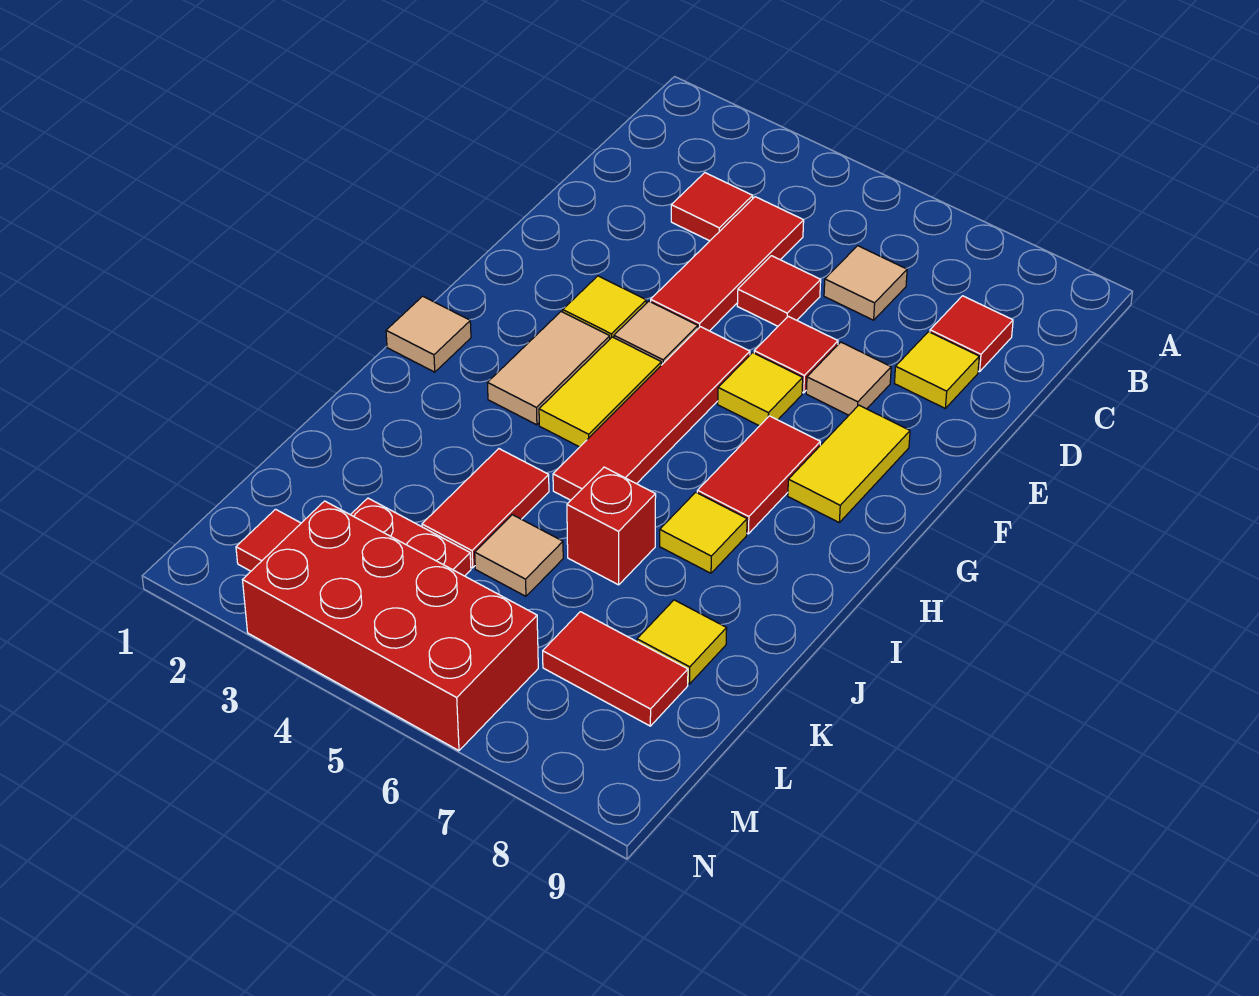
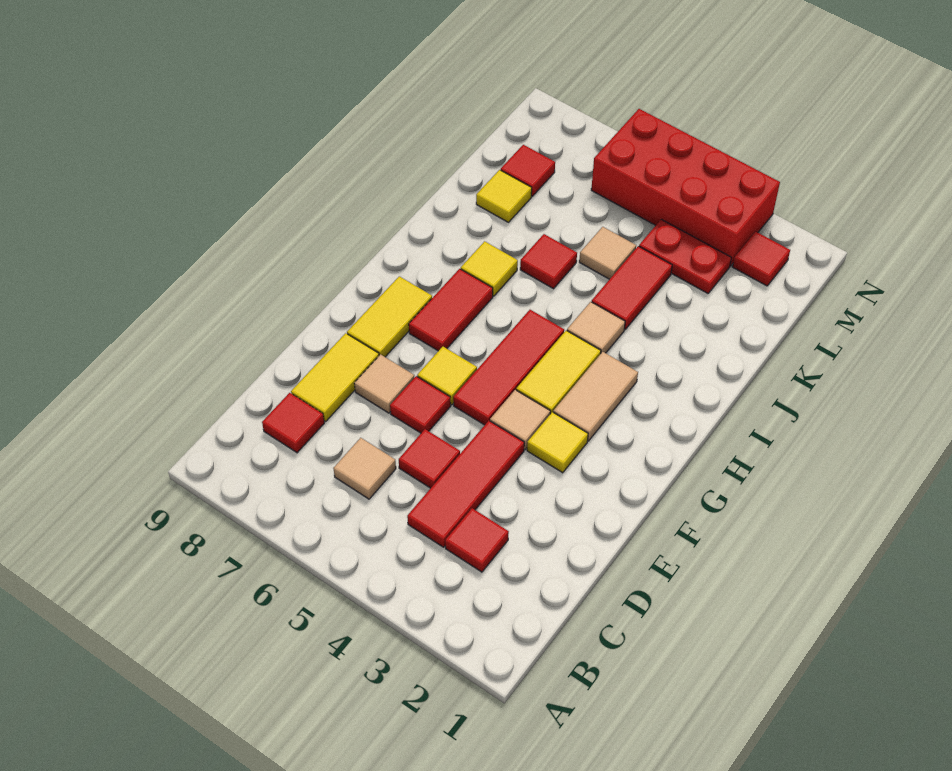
yellow tile D8 level 1 -> yellow tile D8:E8 level 1
red tile F5:I5 level 1 -> red tile F5:H5 level 1
tan tile H1 level 1 -> tan tile I4 level 1
red brick J6 level 1 -> red tile J6 level 1
red tile L7:L8 level 1 -> red tile L8 level 1

